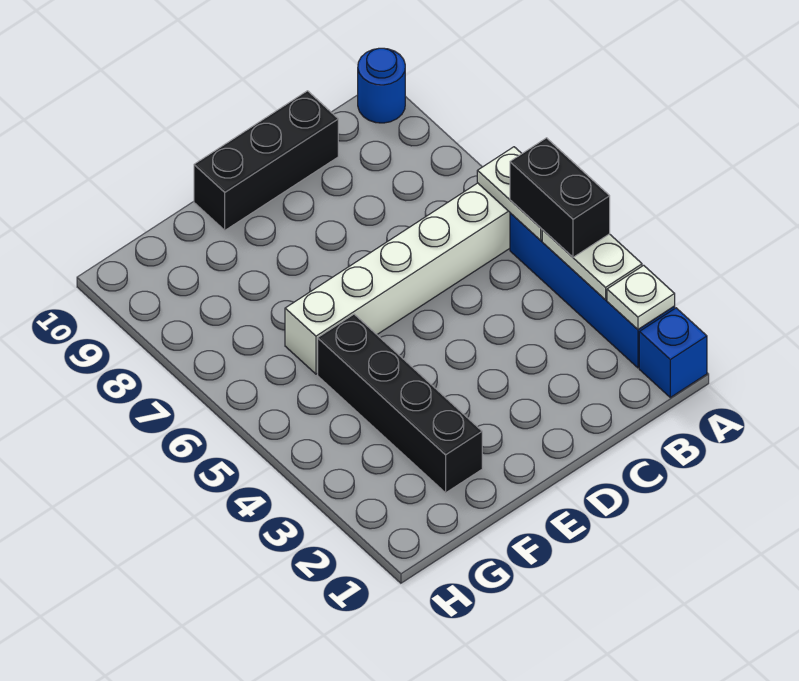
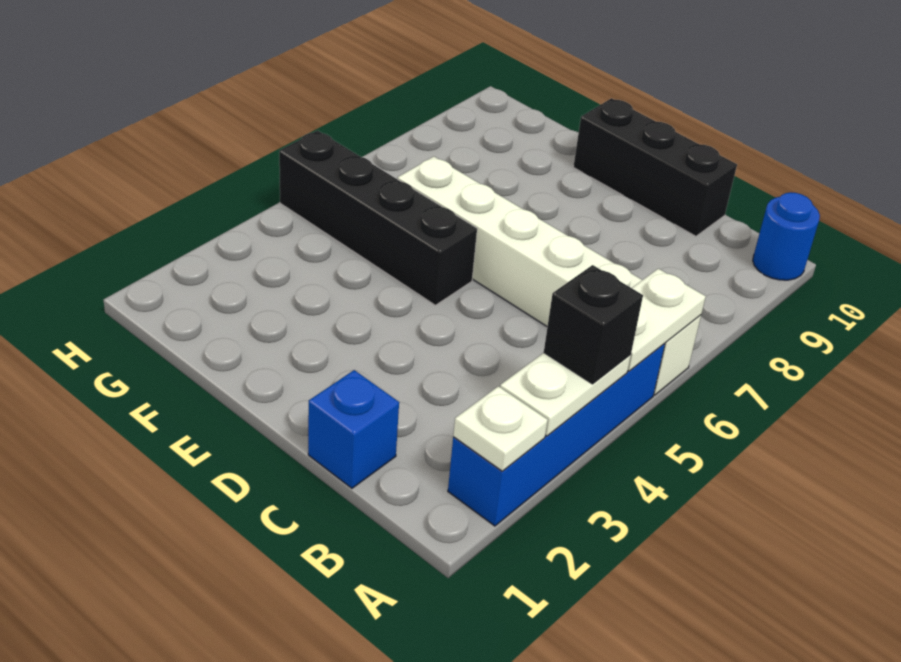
blue brick A1 level 1 -> blue brick C1 level 1
black brick A4:A5 level 3 -> black brick A4 level 3
black brick F2:F5 level 1 -> black brick E5:H5 level 1

